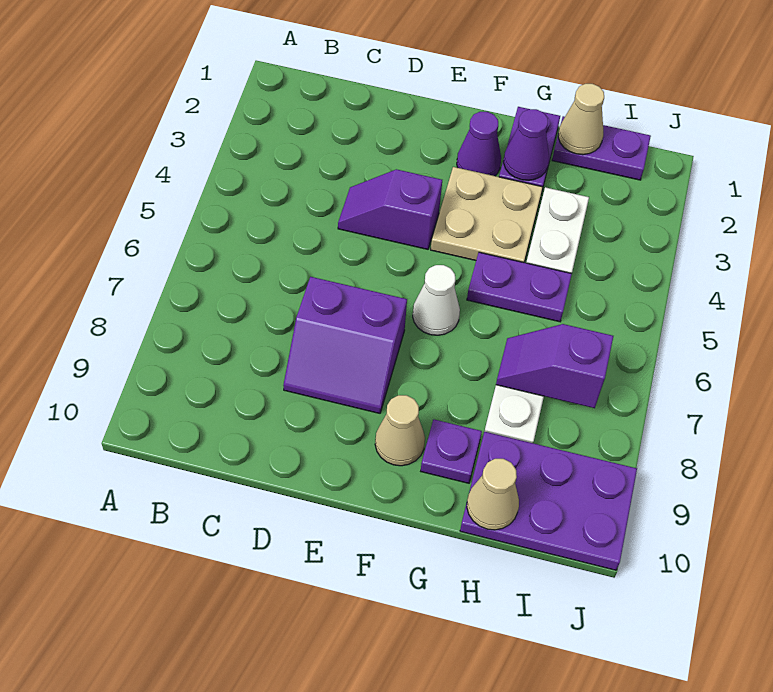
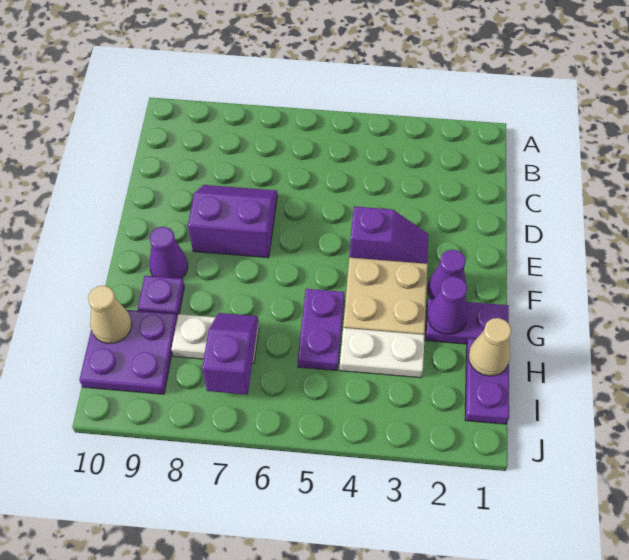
purple slope D4:E4 level 1 top E -> purple slope E3:E4 level 1 top 4
purple slope D7:E8 level 1 top 7 -> purple slope D7:E8 level 1 top E
white cone F6 level 1 -> none
tan cone F9 level 1 -> purple cone F9 level 1
purple plate H9:J10 level 1 -> purple plate H9:I10 level 1

